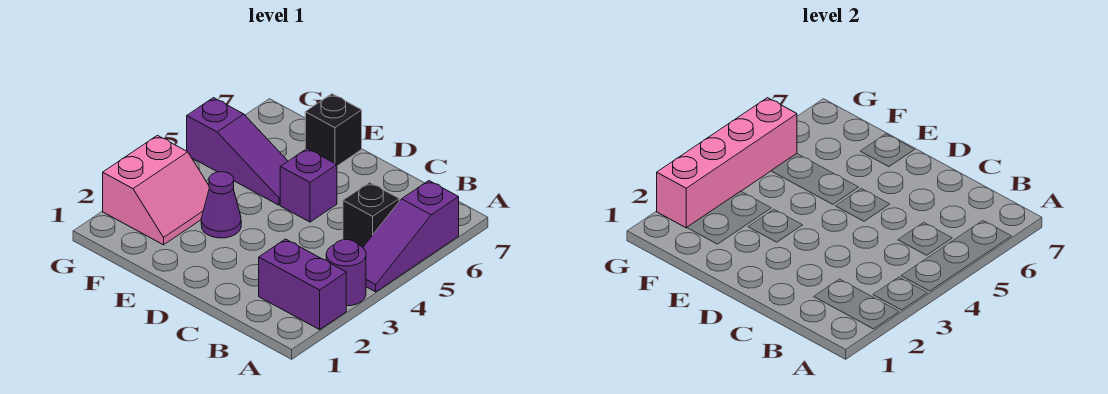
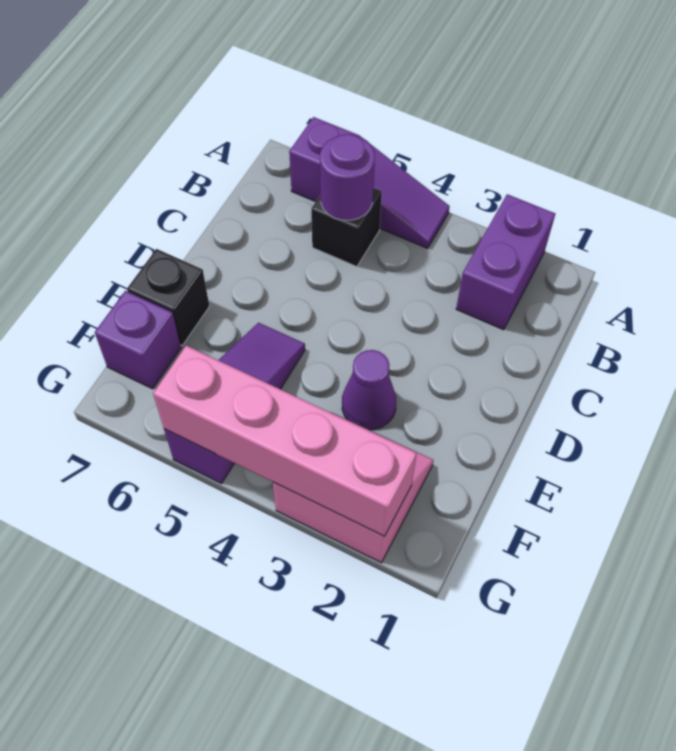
purple round brick A3 level 1 -> purple round brick B5 level 2
purple brick D5 level 1 -> purple brick F7 level 1

